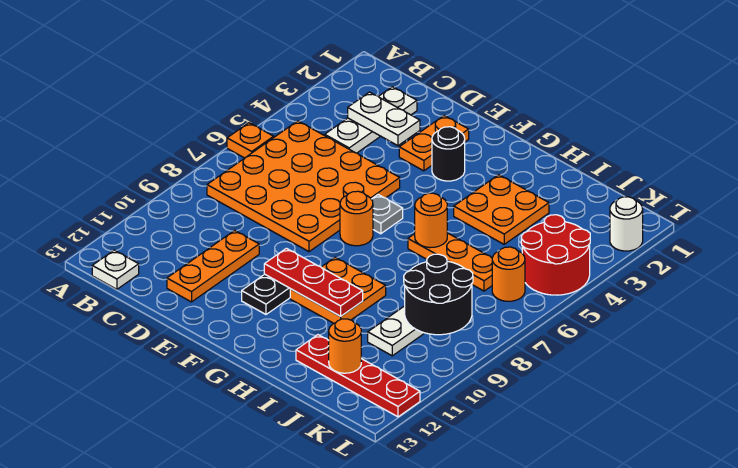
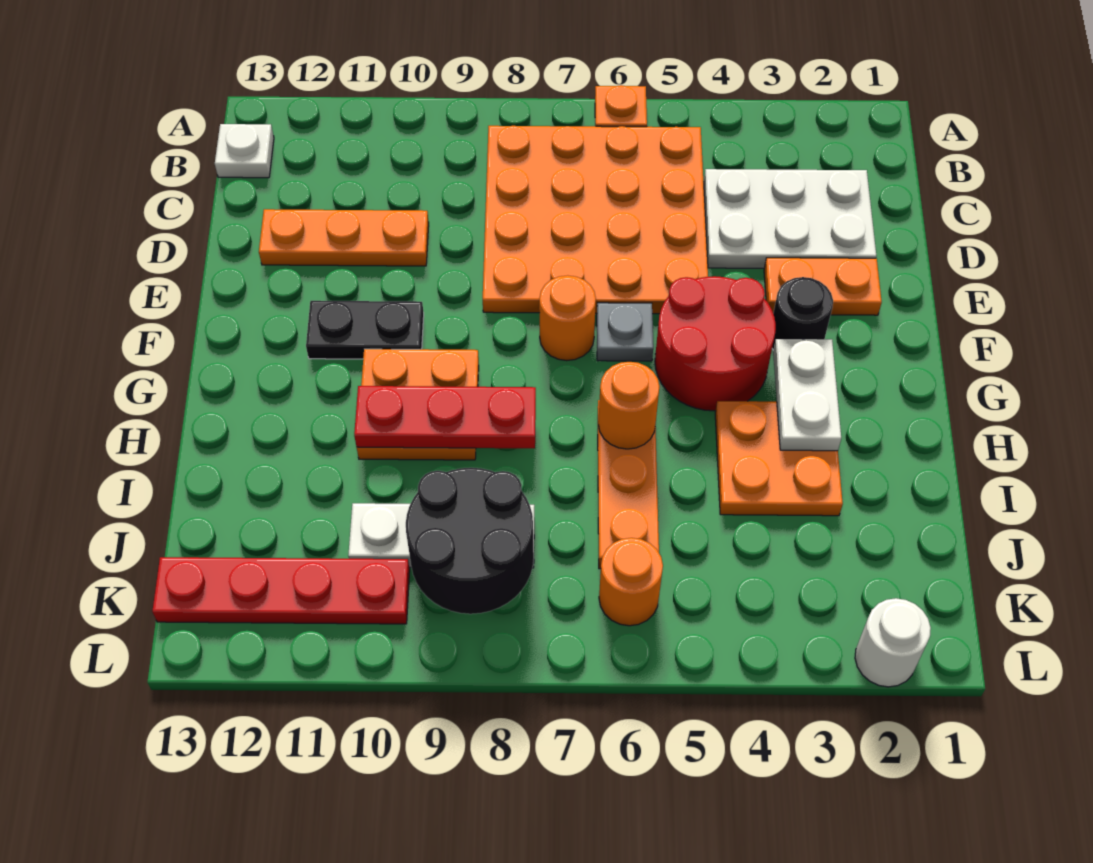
white plate C2:C4 level 1 -> white plate C2:D4 level 1
white plate C3:D3 level 2 -> white plate G3:H3 level 2
red plate F10:H10 level 2 -> red plate H8:H10 level 2
red plate I12:L12 level 1 -> red plate K10:K13 level 1
orange round brick J12 level 2 -> none
red round brick K4:L5 level 1 -> red round brick F4:G5 level 1

